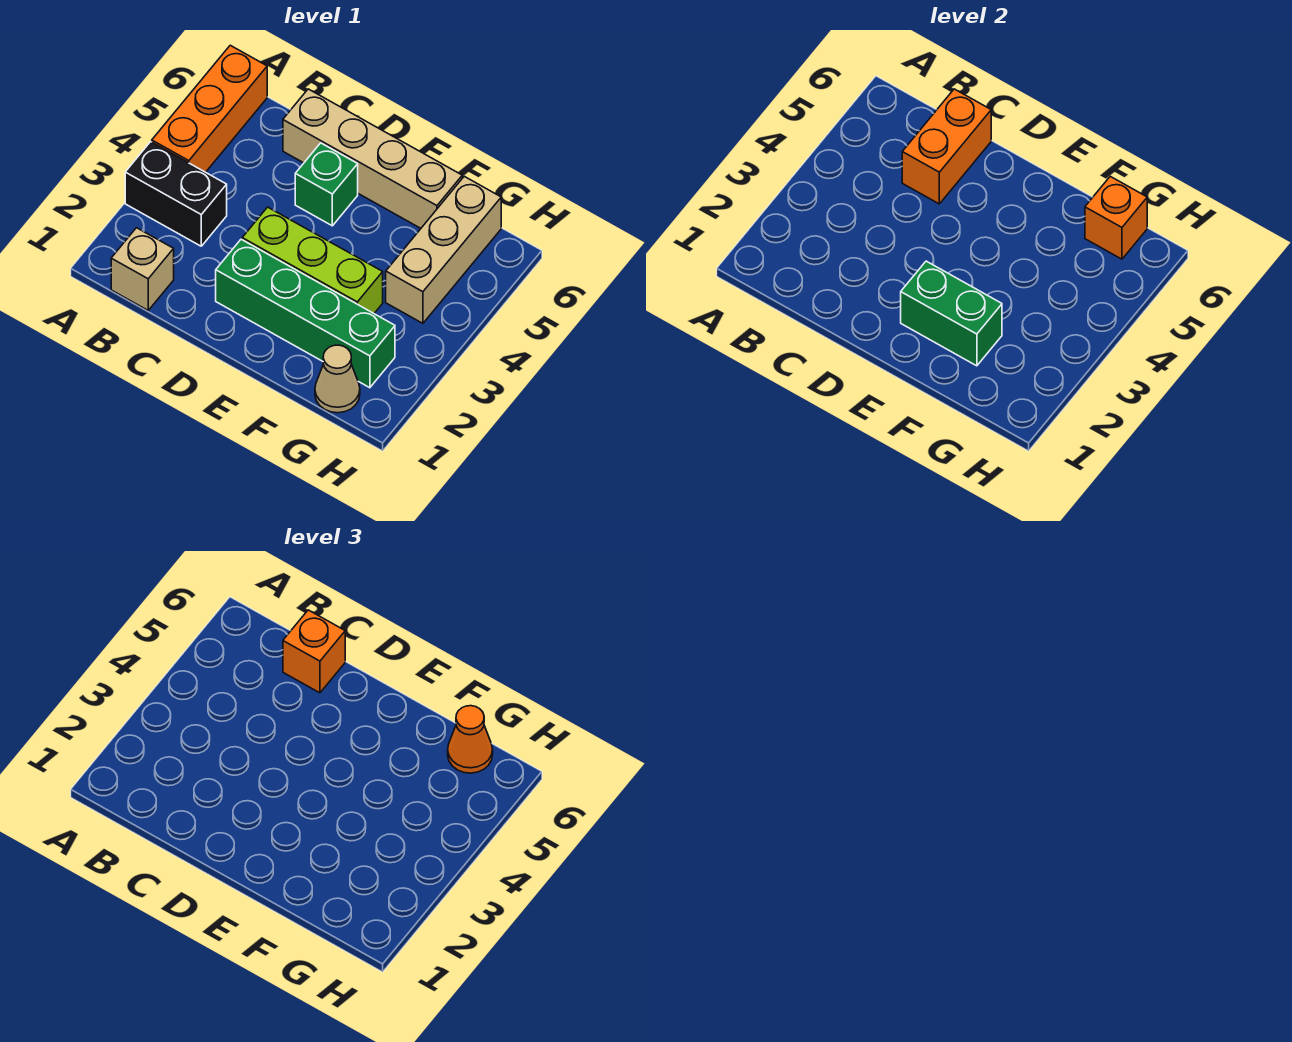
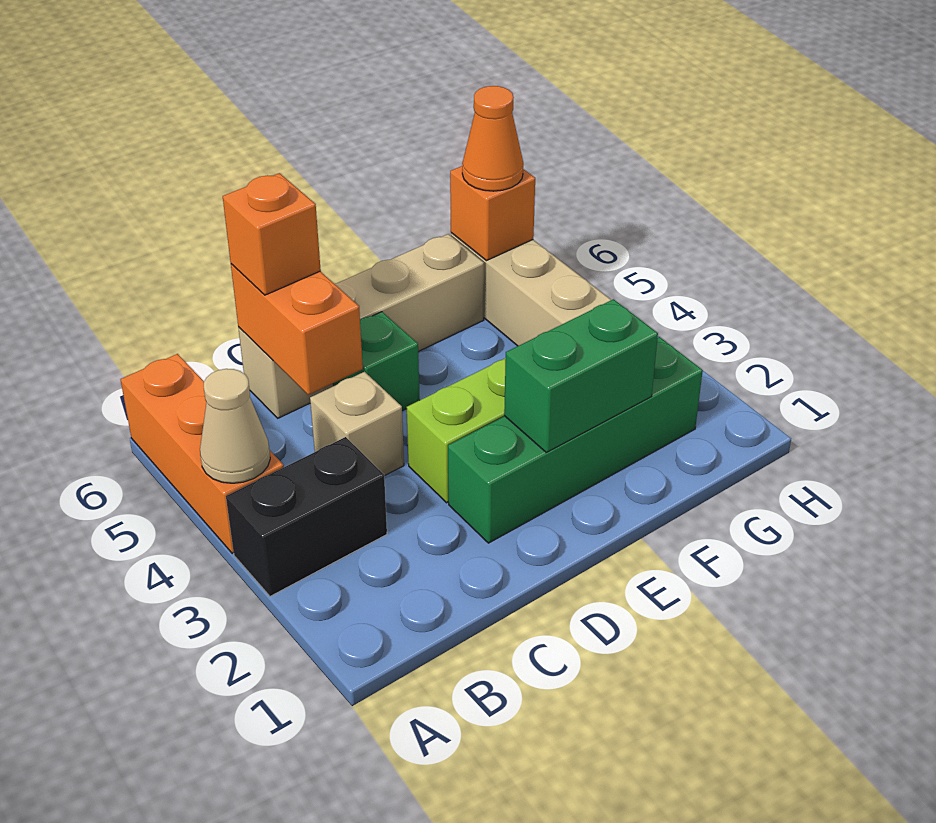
tan brick B1 level 1 -> tan brick C4 level 1
tan cone G1 level 1 -> tan cone A4 level 2

